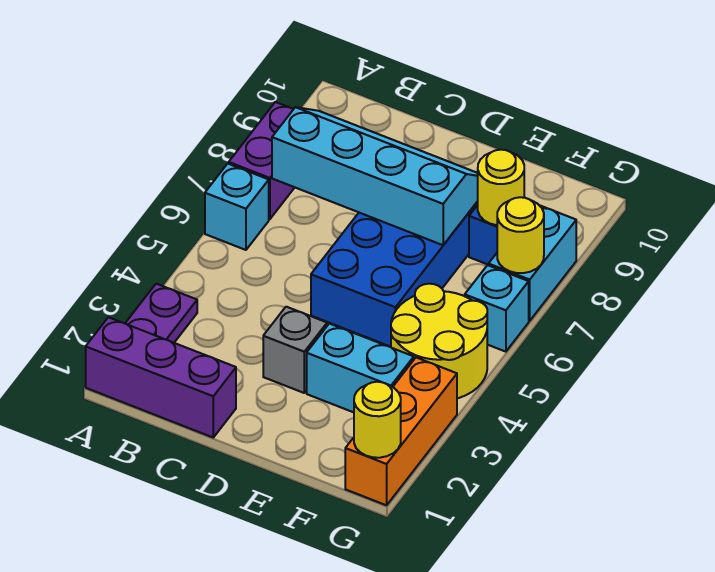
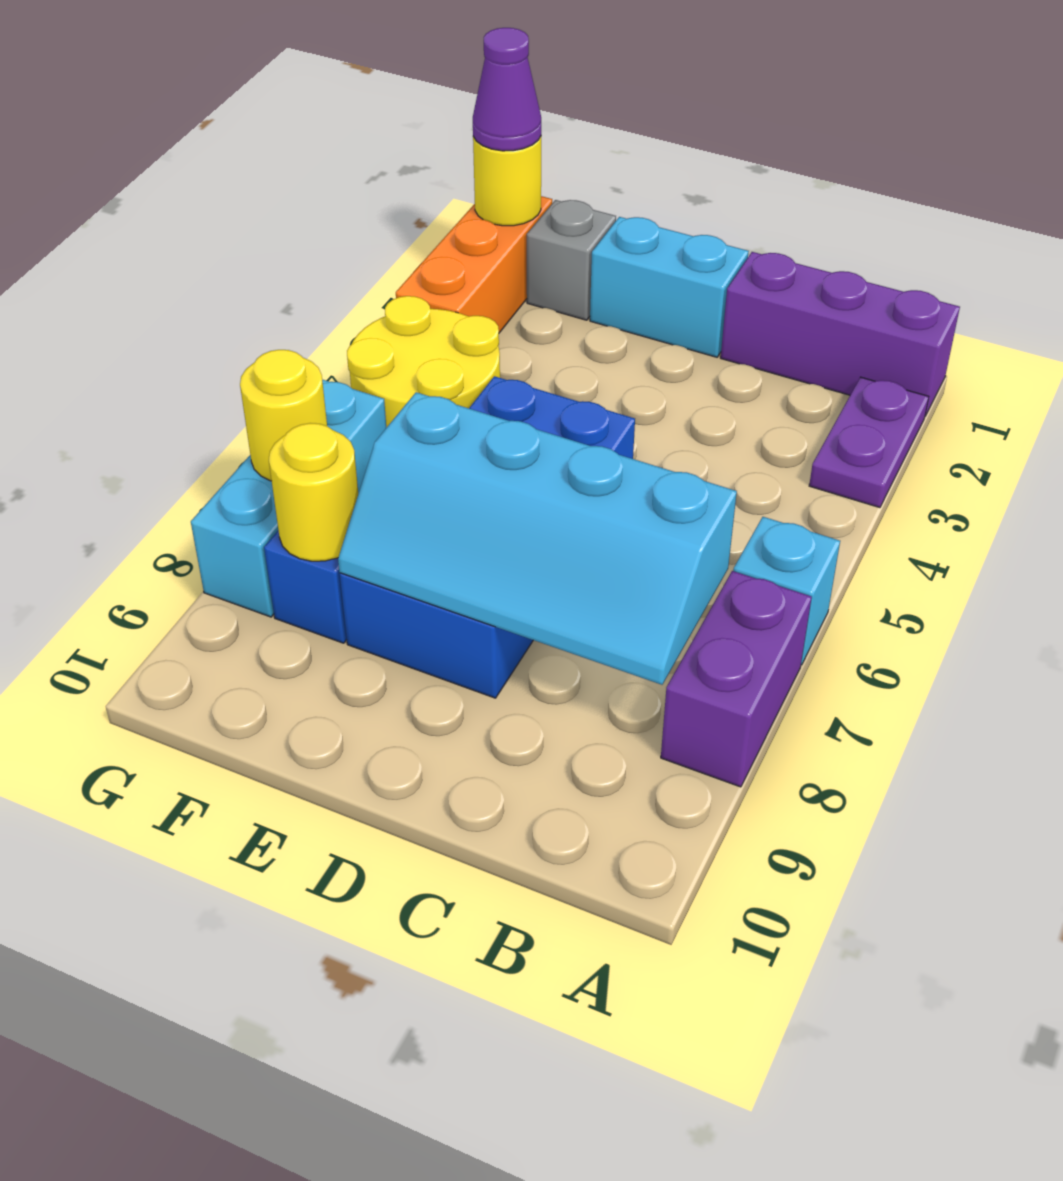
grey brick D3 level 1 -> grey brick F1 level 1
cyan brick E3:F3 level 1 -> cyan brick D1:E1 level 1
none -> purple cone G1 level 3

